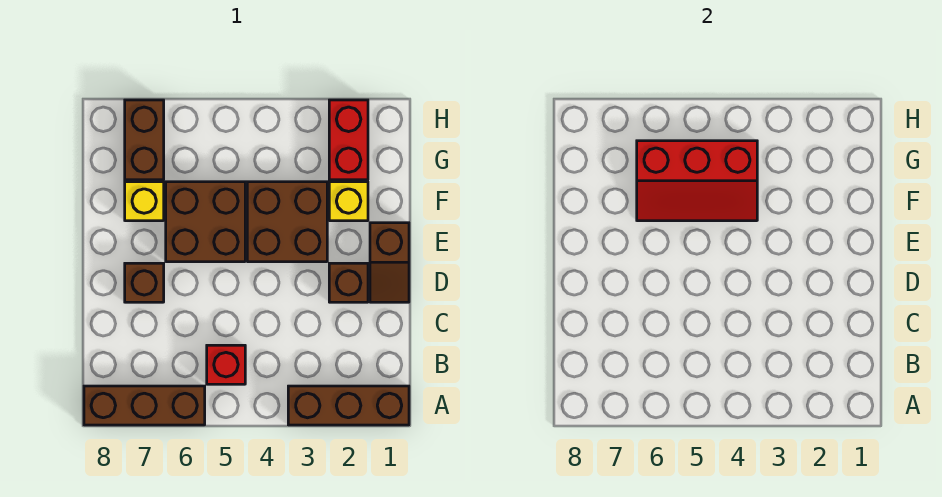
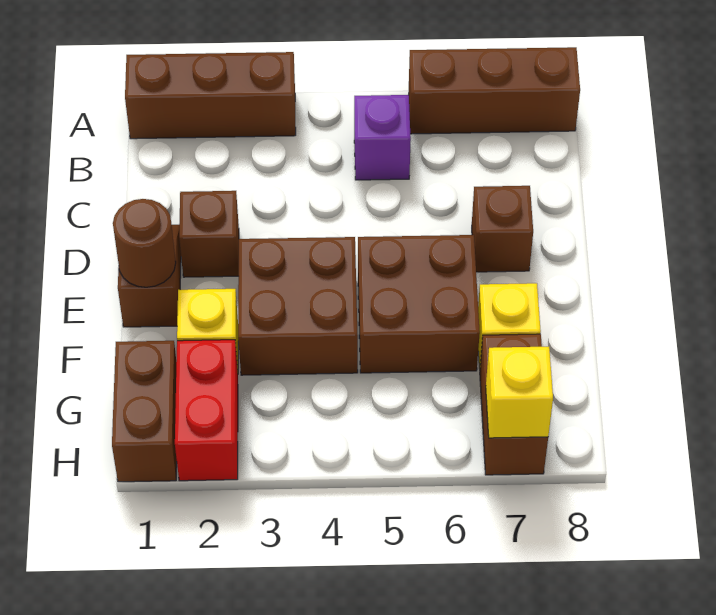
red brick B5 level 1 -> purple brick B5 level 1
none -> brown round brick E1 level 2
red slope F4:G6 level 2 top G -> none
none -> brown brick G1:H1 level 1
none -> yellow brick H7 level 2

